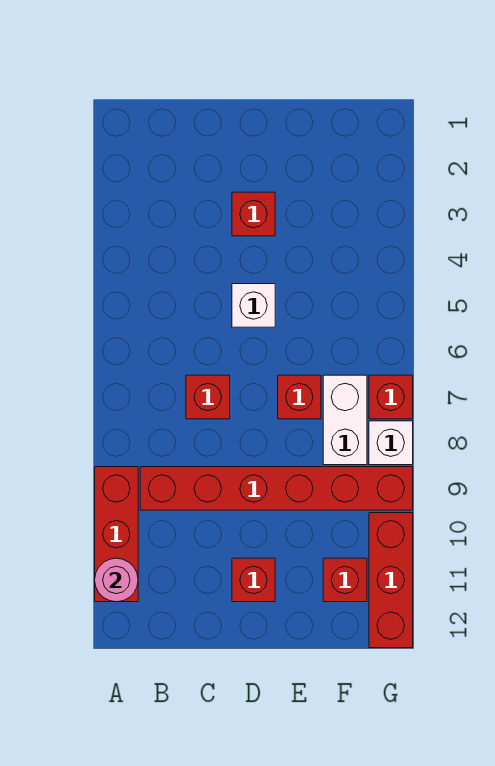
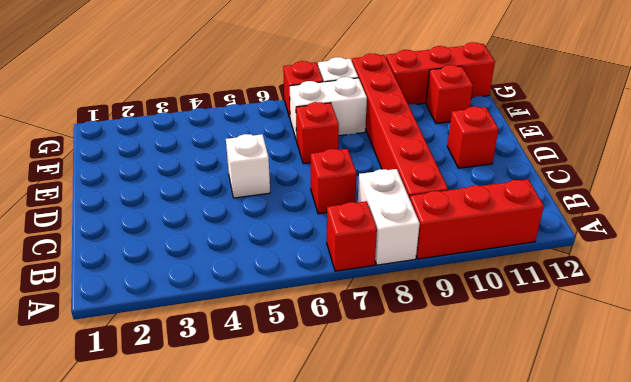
none -> white brick A8:B8 level 1
pink round brick A11 level 2 -> none
red brick D3 level 1 -> red brick A7 level 1

